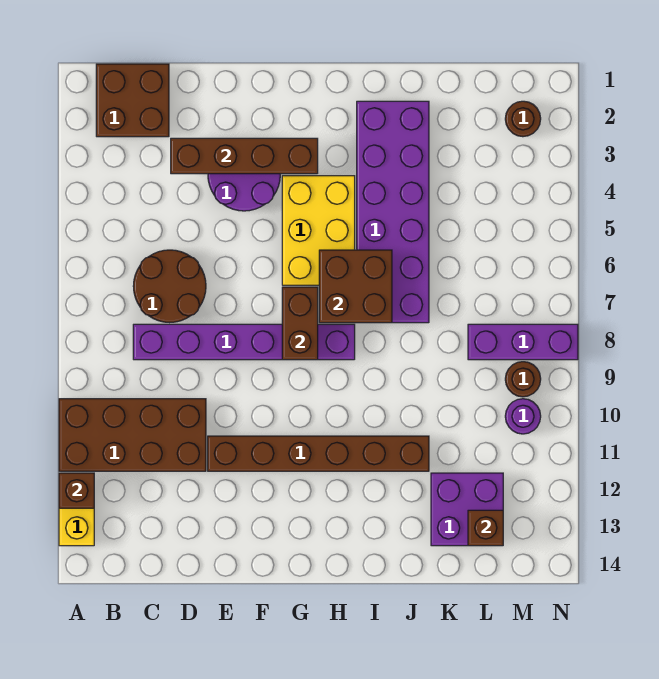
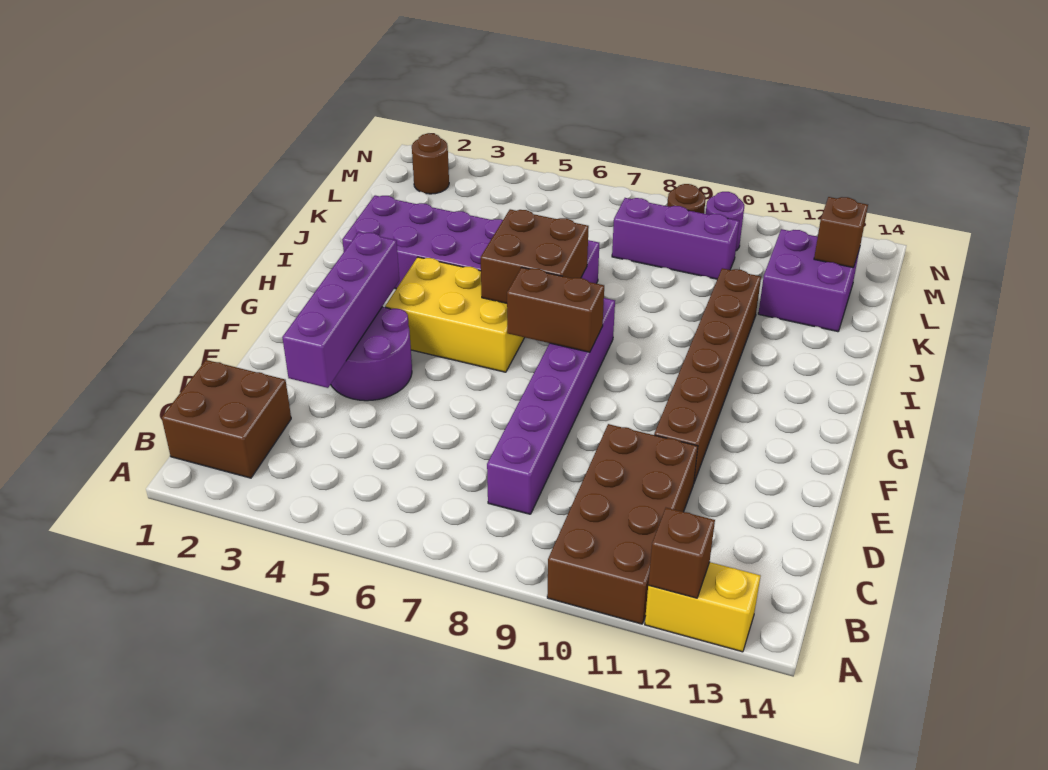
brown round brick C6:D7 level 1 -> none
brown brick D3:G3 level 2 -> purple brick D3:G3 level 2
purple brick L8:N8 level 1 -> purple brick L8:L10 level 1

